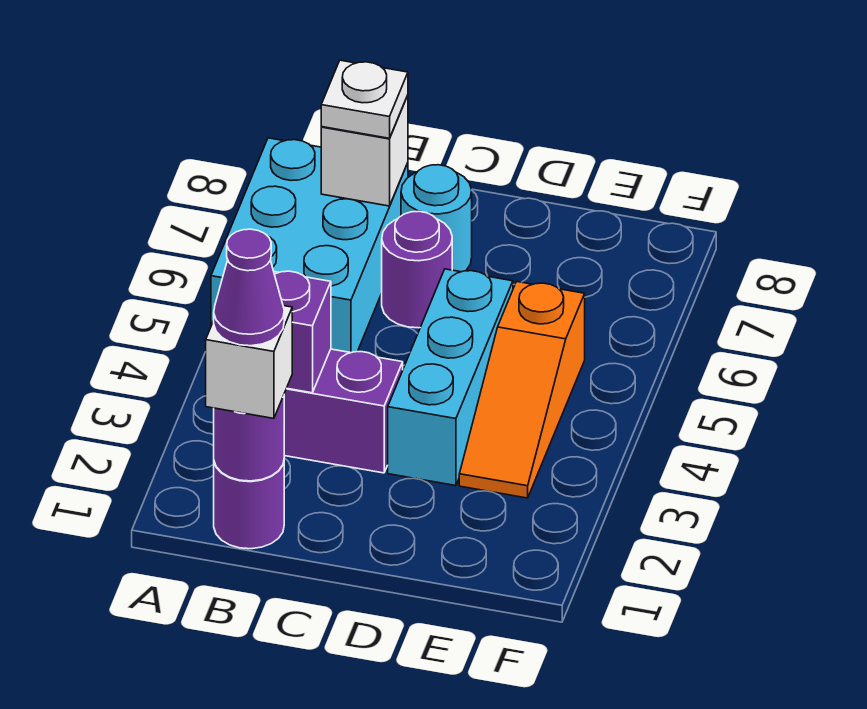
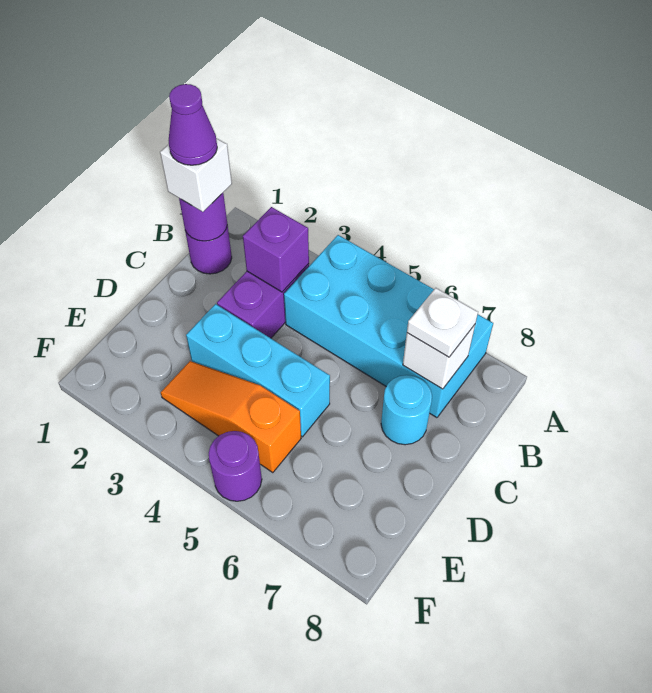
cyan brick A5:B7 level 1 -> cyan brick A4:B7 level 1
purple round brick C6 level 1 -> purple round brick F5 level 1

